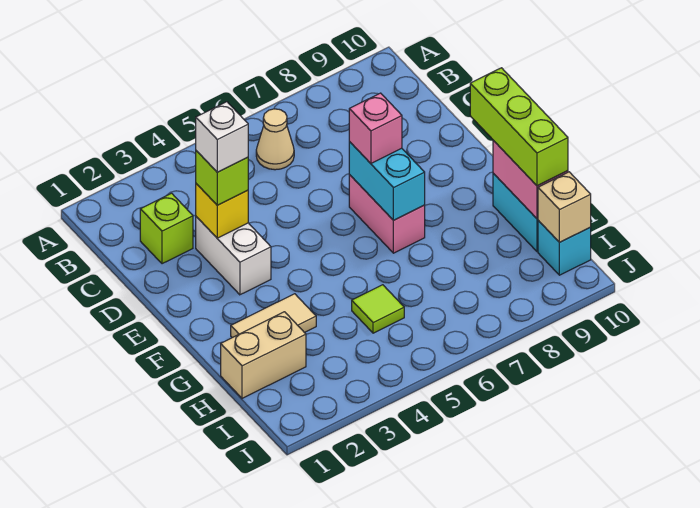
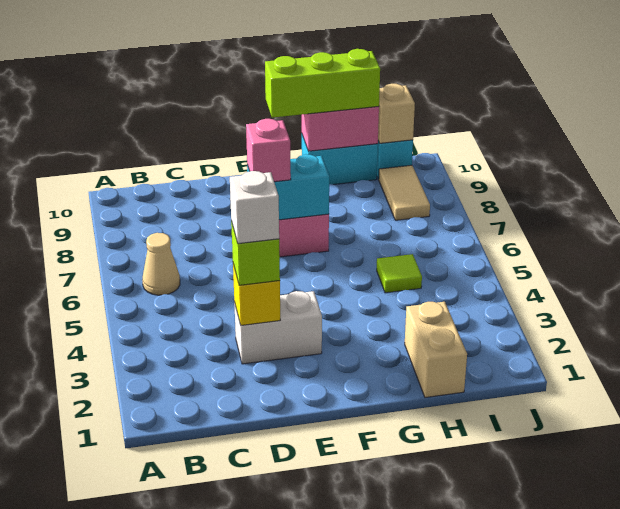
lime brick C2 level 1 -> none
tan tile G2:G3 level 1 -> tan tile I8:I9 level 1

